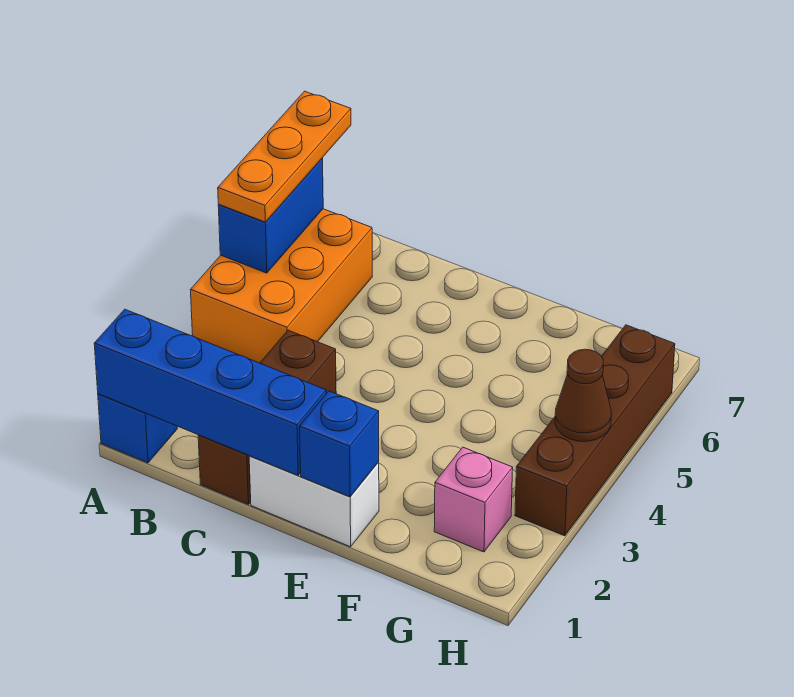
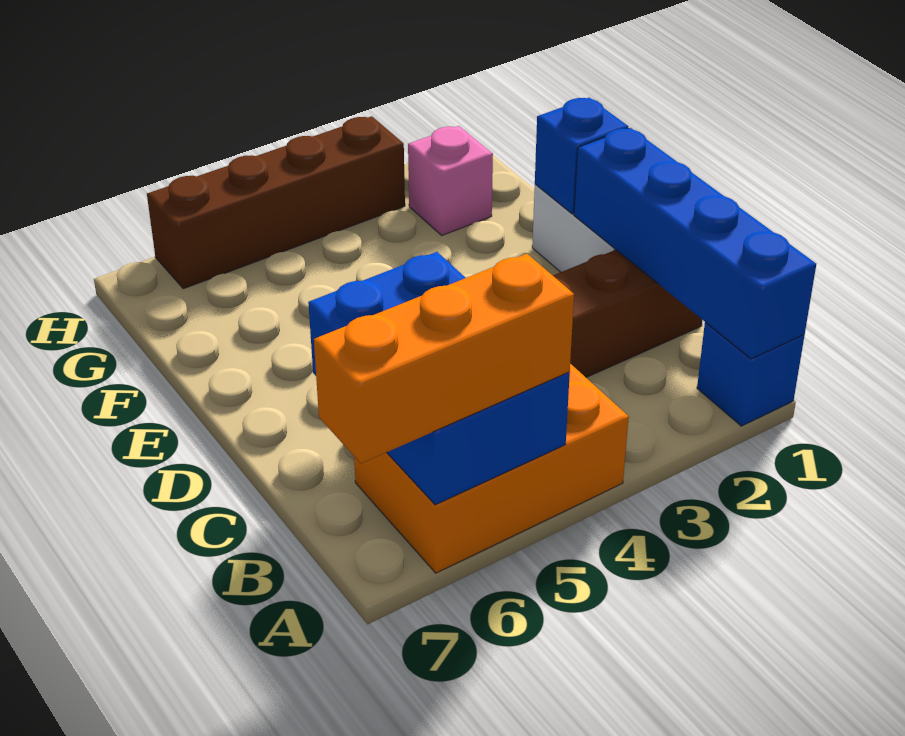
blue brick A5:A6 level 2 -> blue brick A5:C6 level 2
orange plate A5:A7 level 3 -> orange brick A5:A7 level 3
brown cone H4 level 2 -> none

